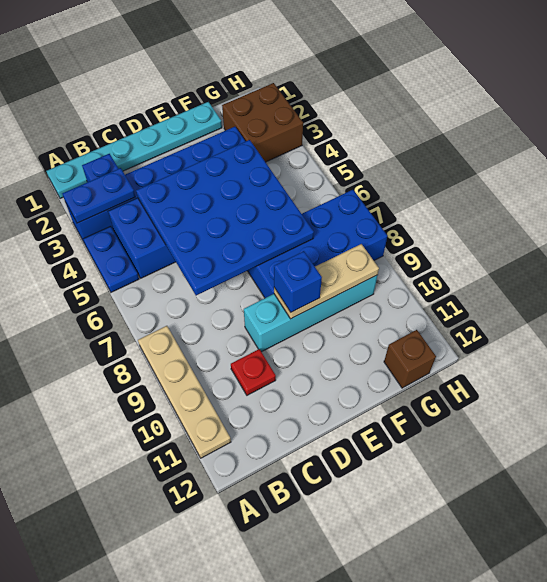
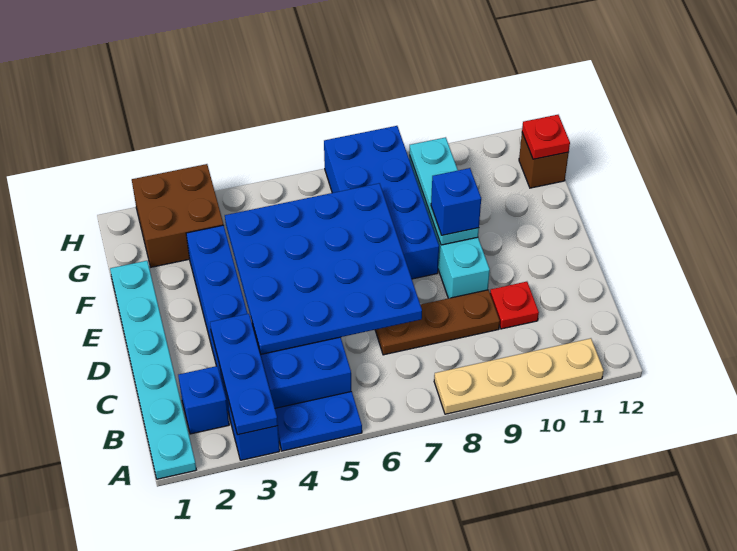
blue plate A3:B3 level 2 -> blue plate A3:C3 level 2
none -> brown plate C7:C9 level 1
tan plate E9:G9 level 2 -> cyan plate E9:G9 level 2
none -> red plate G12 level 2

